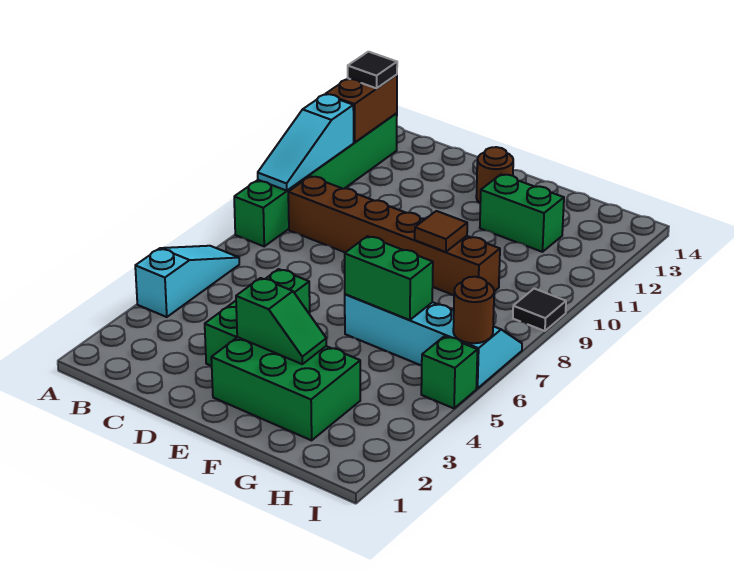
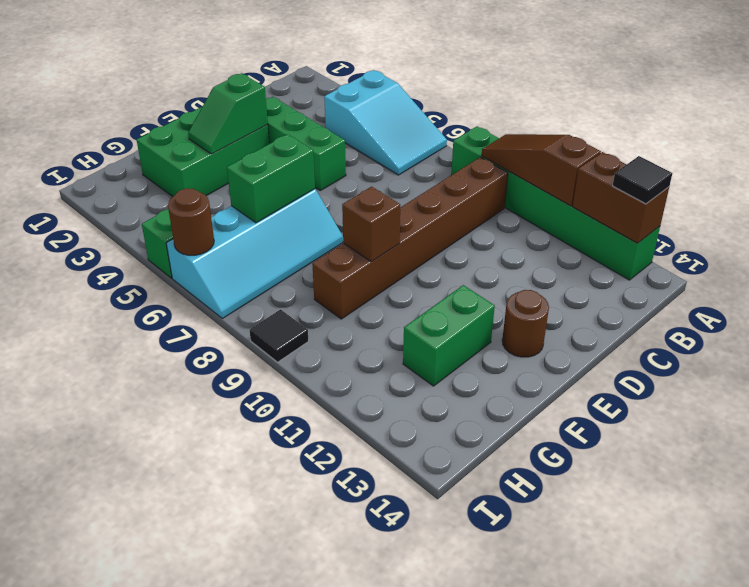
cyan slope A4:A6 level 1 top 4 -> cyan slope A4:B6 level 1 top 4
cyan slope A9:A11 level 2 top 11 -> brown slope A9:A11 level 2 top 11
brown tile F9 level 2 -> brown brick F9 level 2

